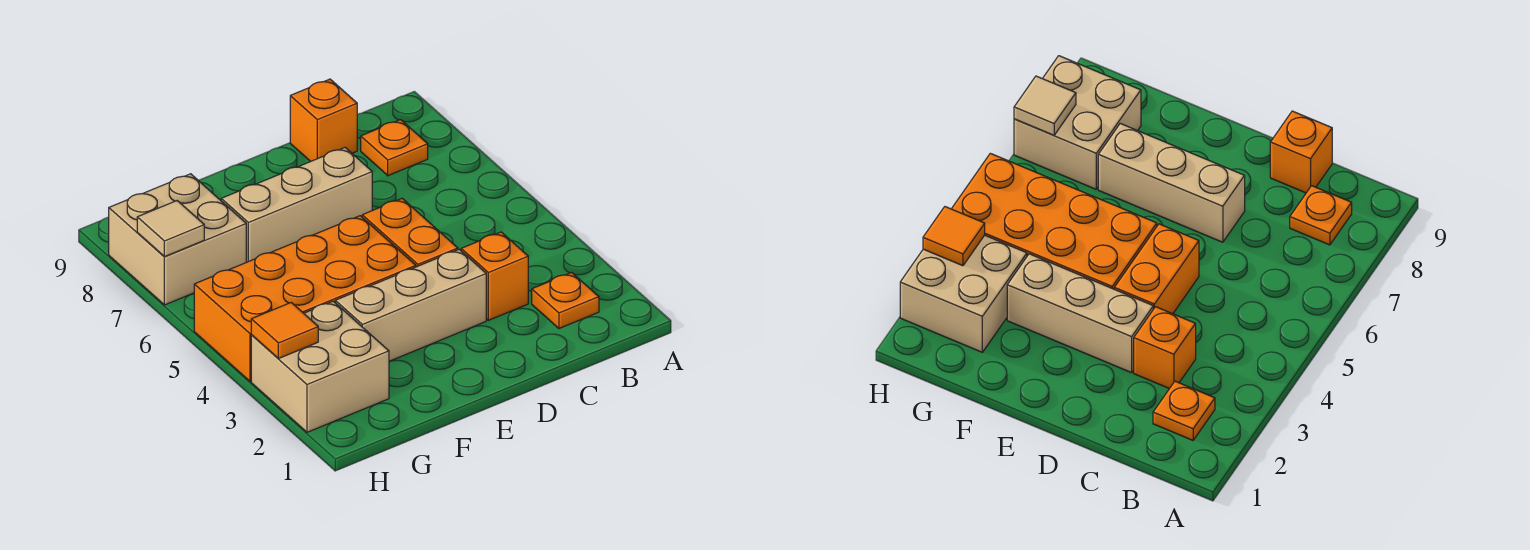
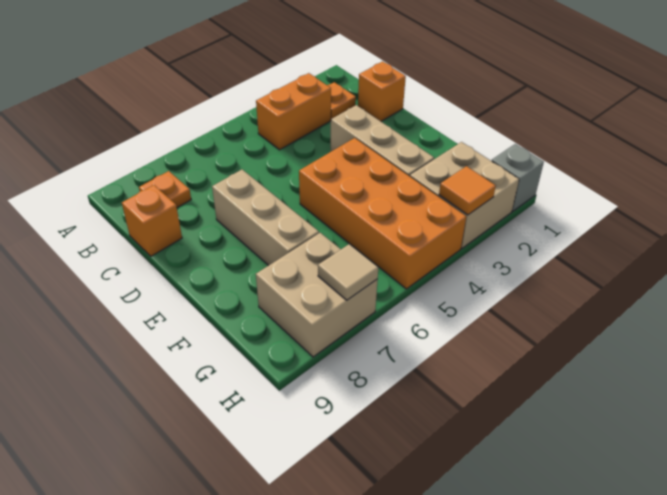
orange brick C3 level 1 -> orange brick C1 level 1
orange brick D4:D5 level 1 -> orange brick B3:B4 level 1
none -> grey brick H1 level 1

